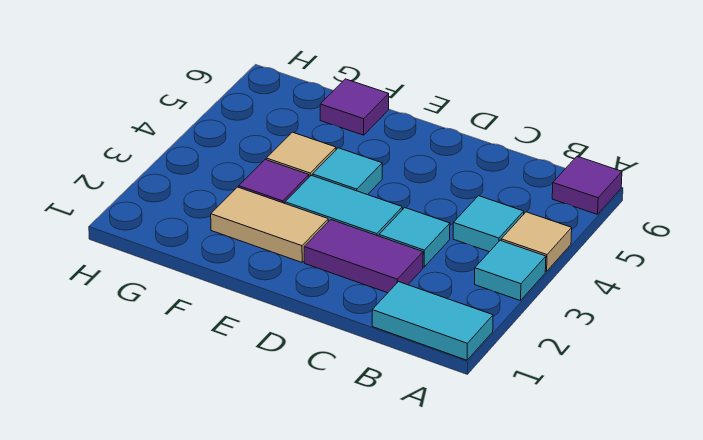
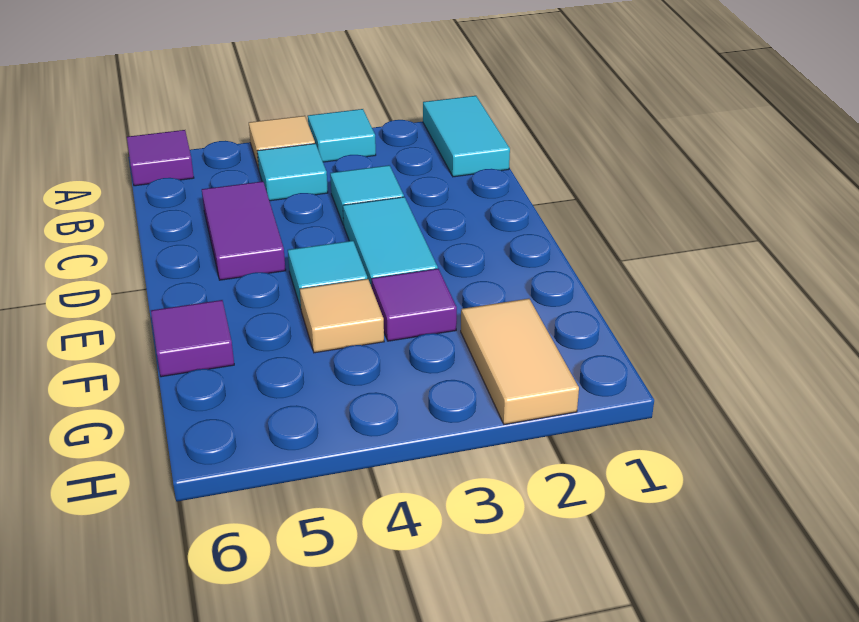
purple tile C2:D2 level 1 -> purple tile C5:D5 level 1
tan tile E2:F2 level 1 -> tan tile G2:H2 level 1

